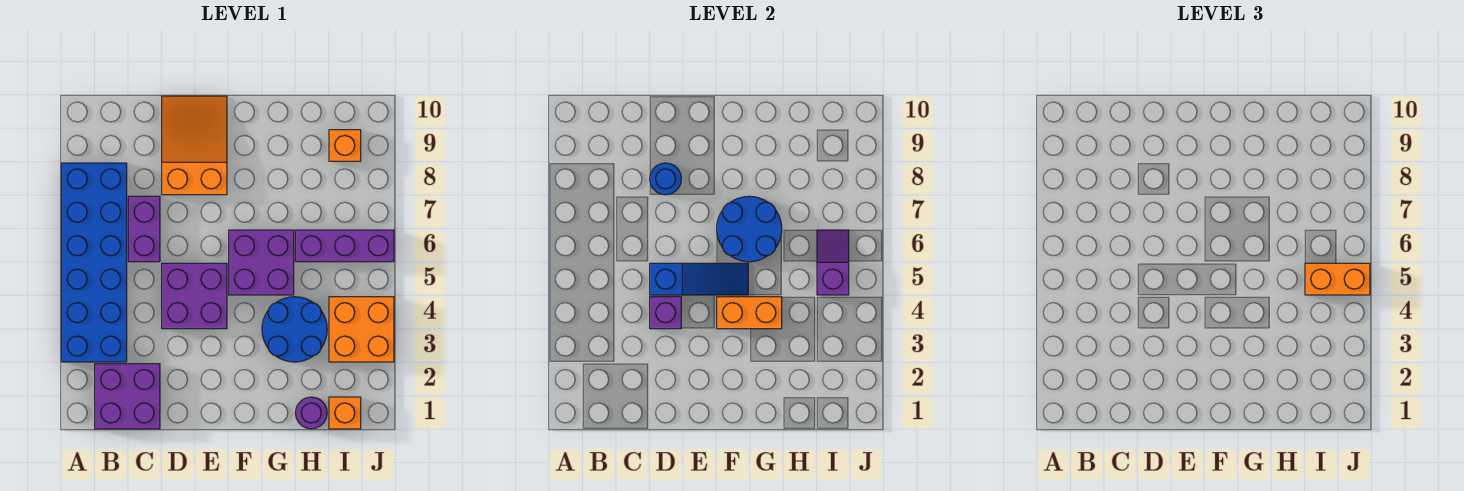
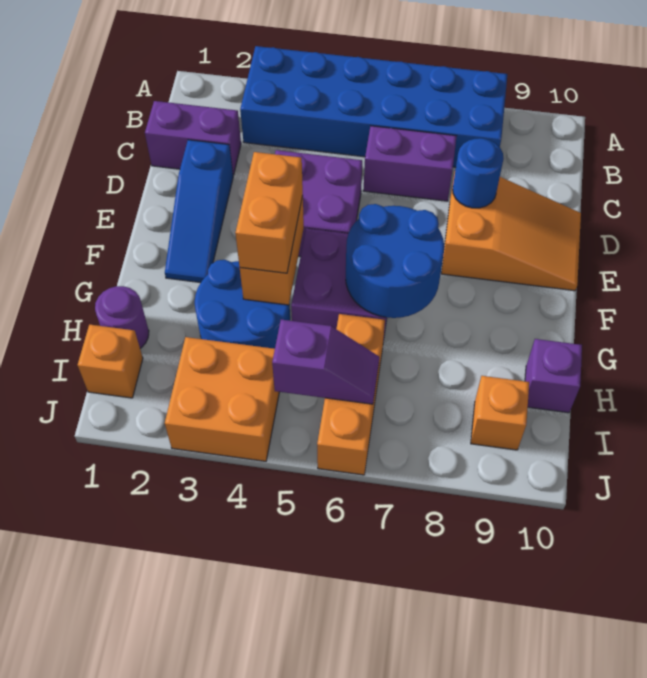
purple brick B1:C2 level 1 -> purple brick C1:C2 level 1
purple brick D4 level 2 -> purple brick H10 level 1
blue slope D5:F5 level 2 top D -> blue slope D2:F2 level 1 top D
purple brick H6:J6 level 1 -> orange brick H6:J6 level 1
orange brick I5:J5 level 3 -> orange brick F4:G4 level 3

